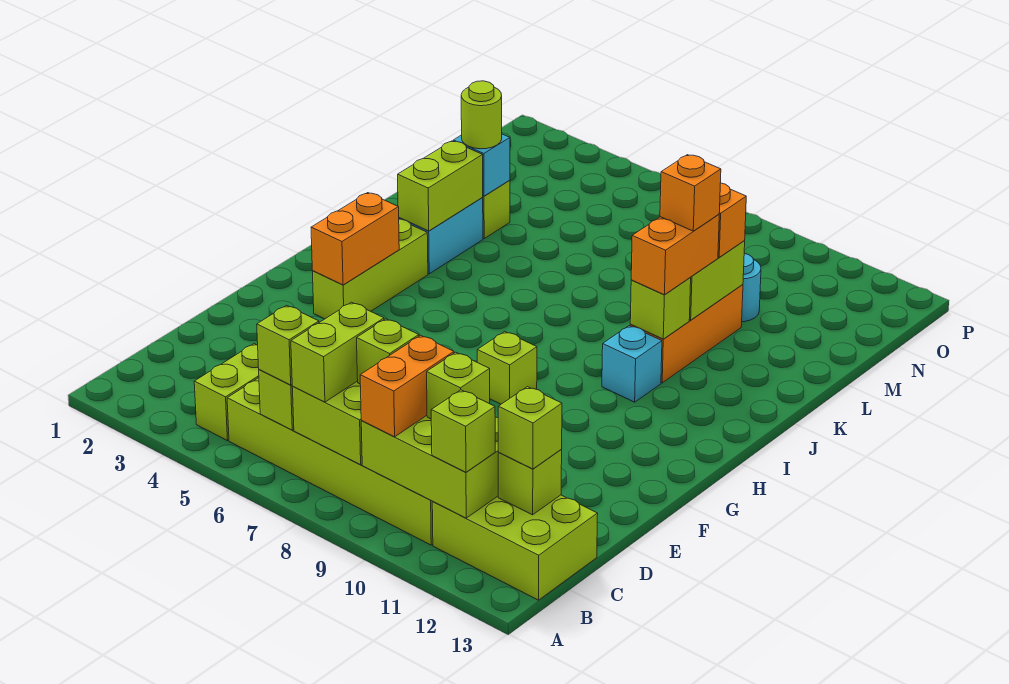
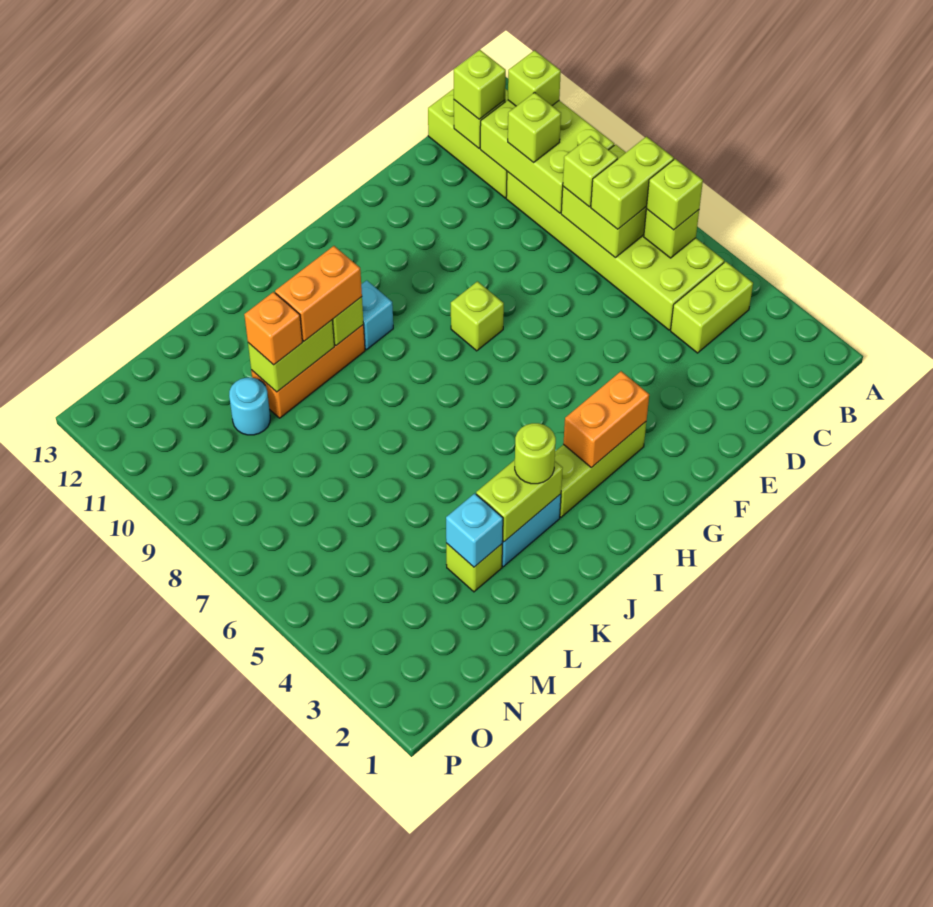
orange brick B9:C9 level 3 -> none
orange brick K10 level 4 -> none
lime round brick L3 level 3 -> lime round brick J3 level 3

